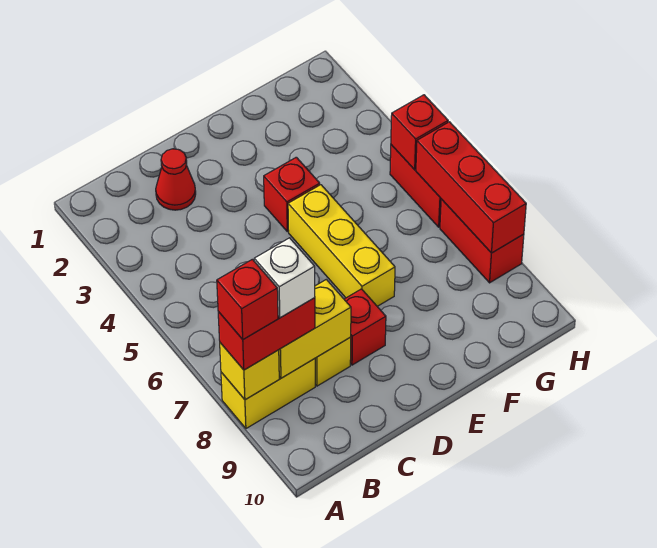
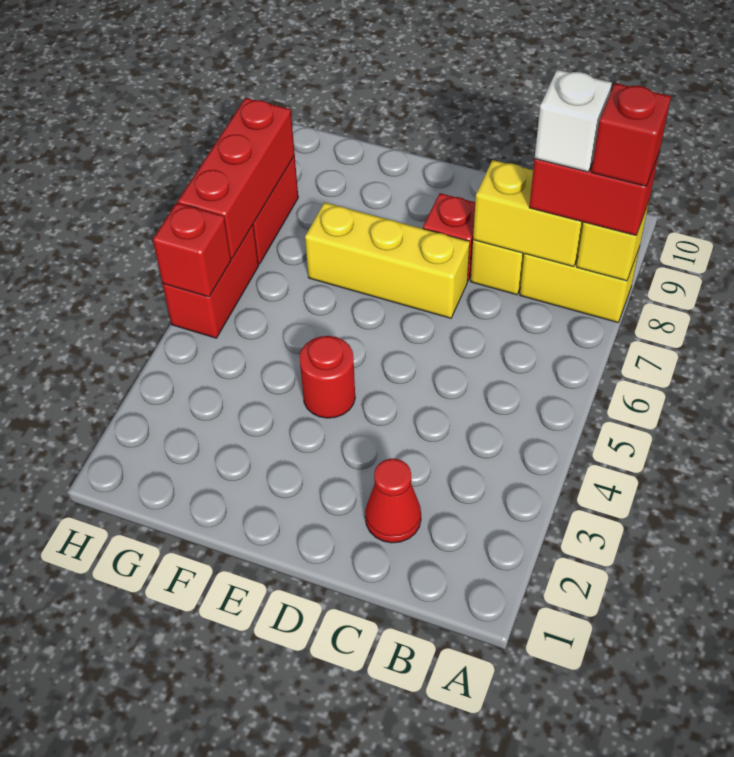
red brick E4 level 1 -> red round brick E4 level 1
yellow brick E5:E7 level 1 -> yellow brick D7:F7 level 1

